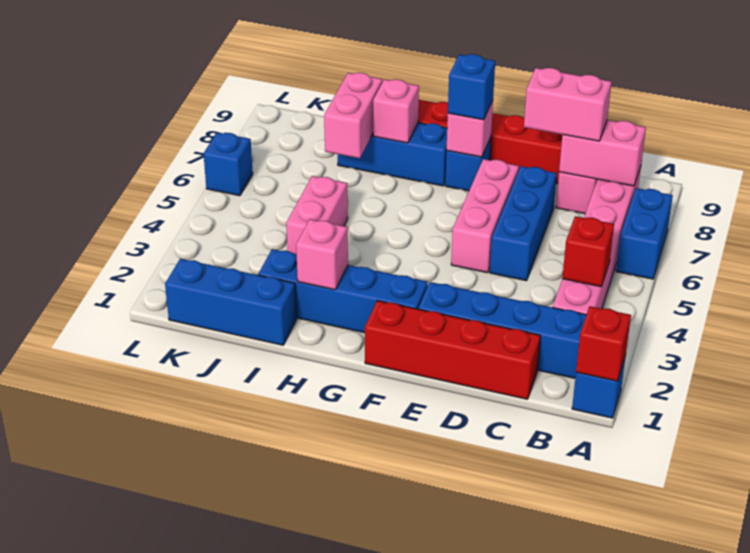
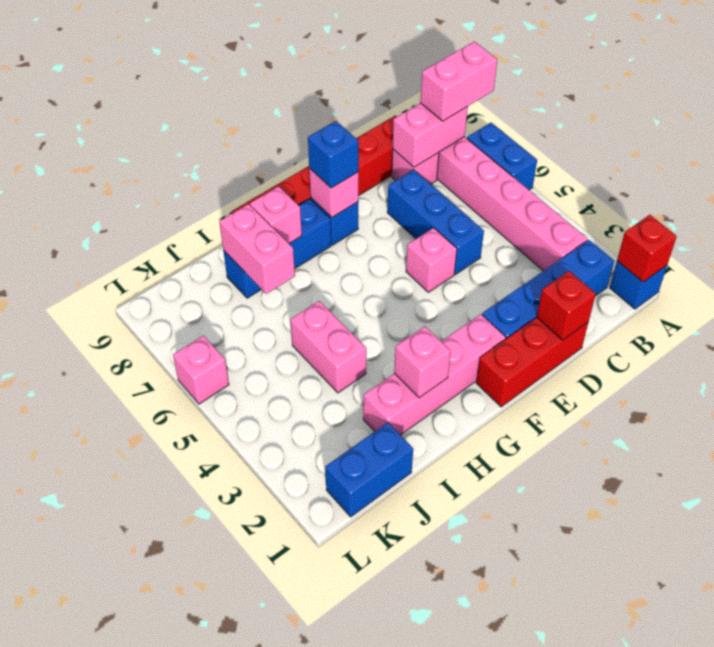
red brick B4 level 2 -> red brick D1 level 2
red brick C1:F1 level 1 -> red brick D1:F1 level 1
pink brick C8:D8 level 3 -> pink brick A8:B8 level 3
pink brick E5:E7 level 1 -> pink brick E5 level 1
blue brick F2:I2 level 1 -> pink brick F2:I2 level 1
blue brick I1:K1 level 1 -> blue brick J1:K1 level 1
blue brick L6 level 1 -> pink brick L6 level 1

